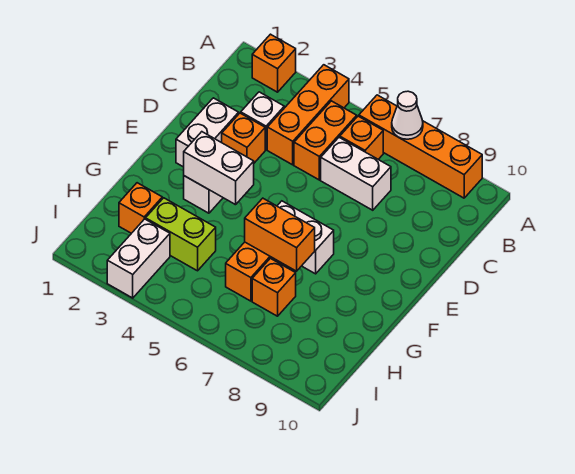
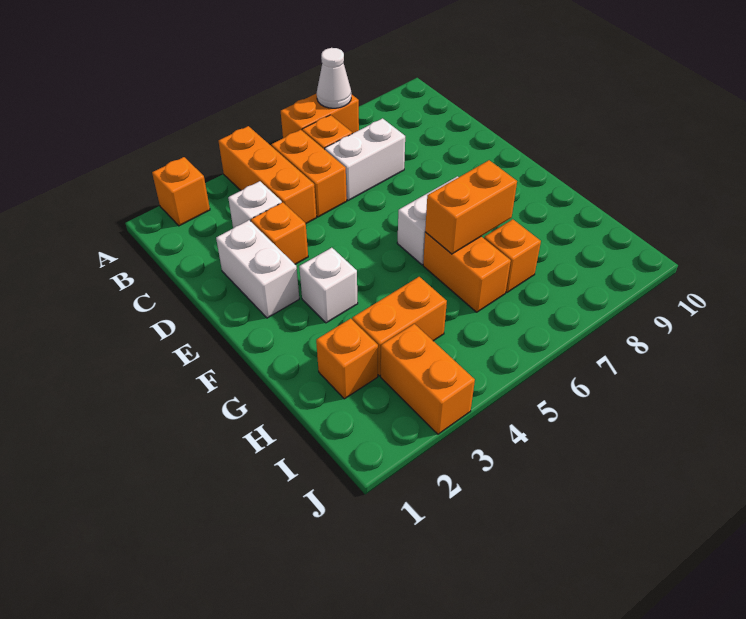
orange brick A6:A9 level 1 -> orange brick A6:A7 level 1
white brick F3:F4 level 2 -> none
lime brick H3:H4 level 1 -> orange brick H3:H4 level 1
white brick I3:J3 level 1 -> orange brick I3:J3 level 1

